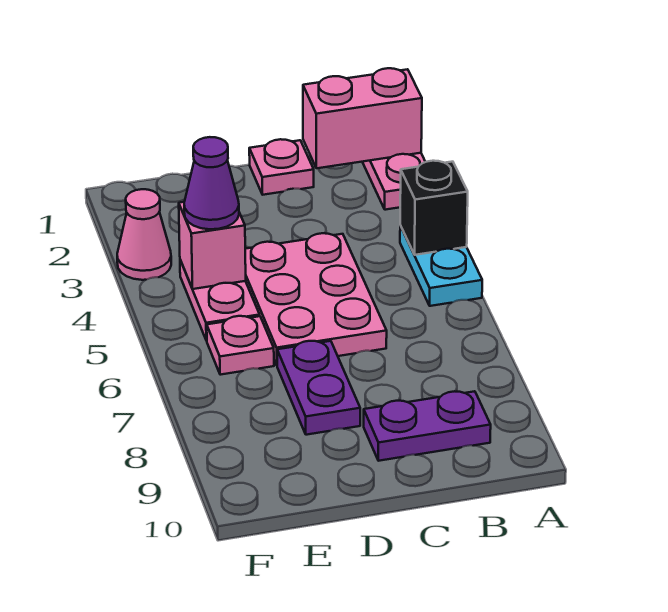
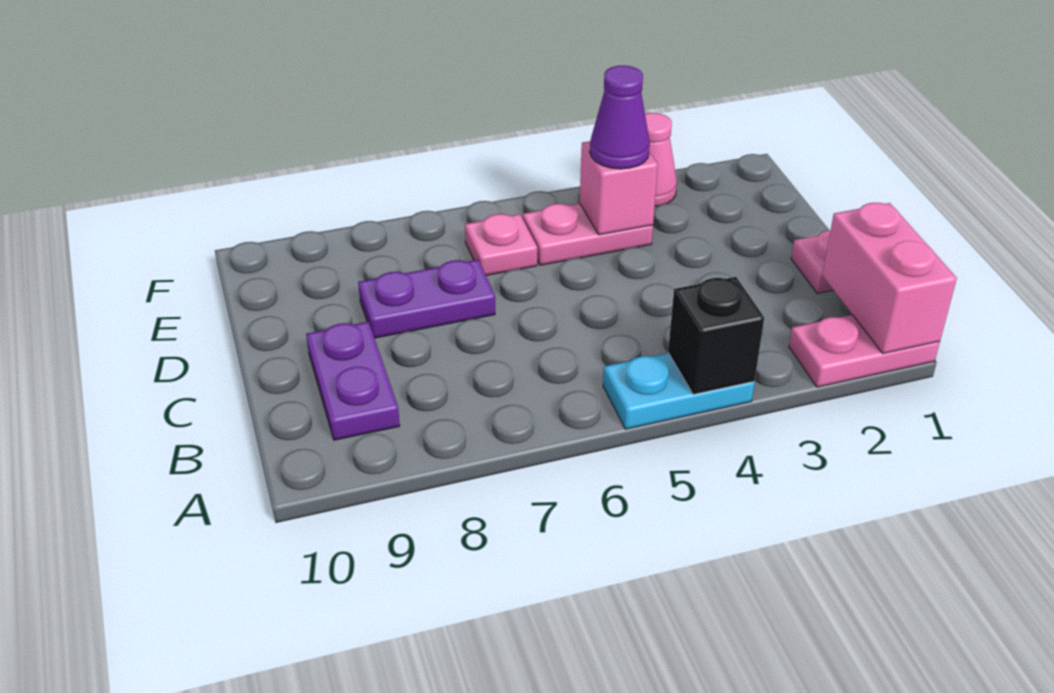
pink plate C4:D6 level 1 -> none

